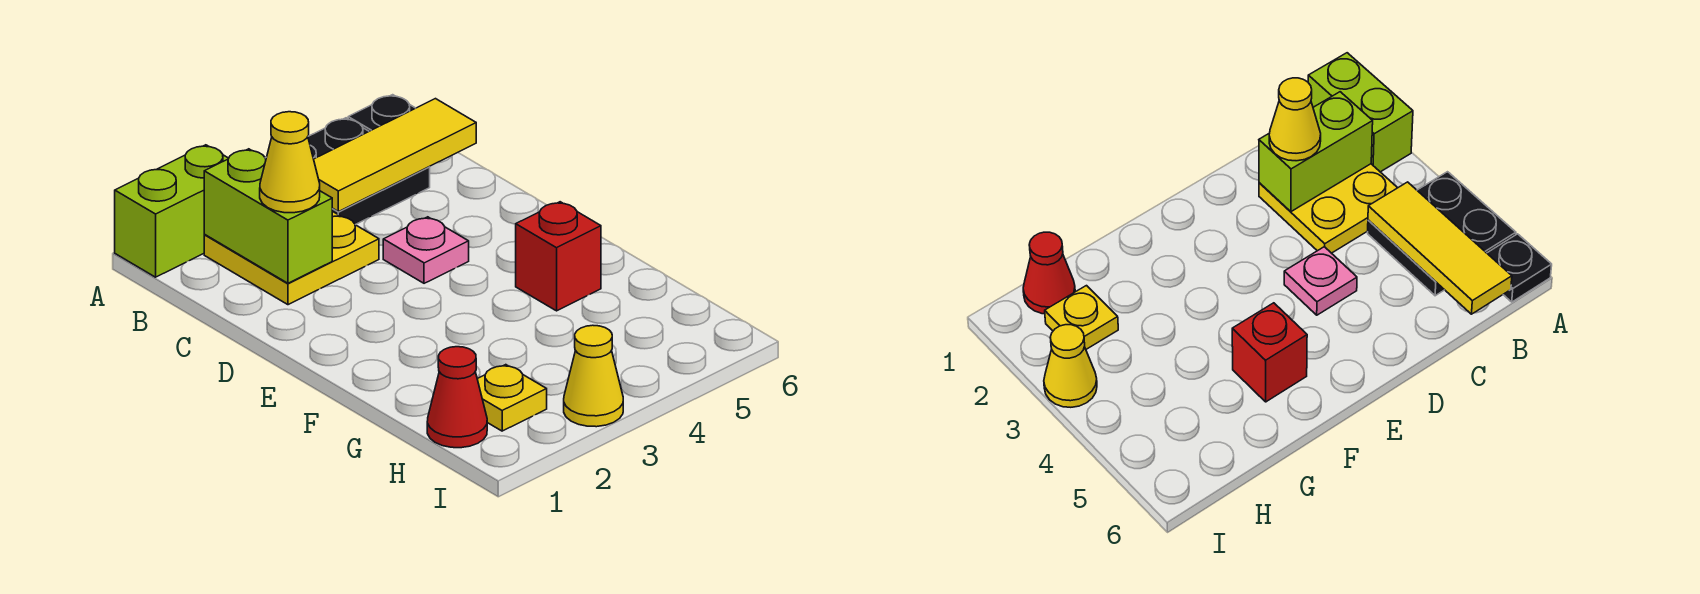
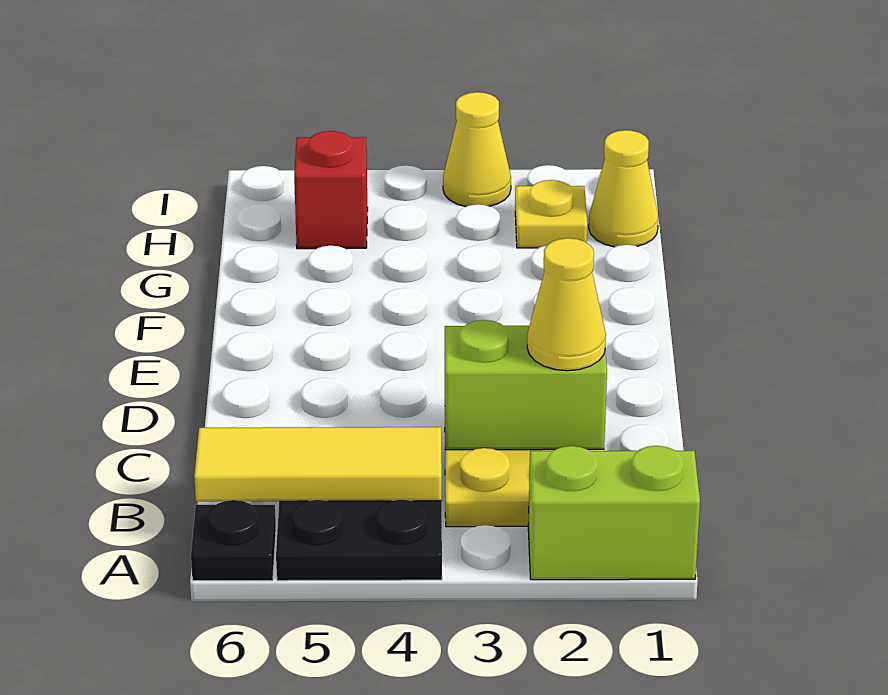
lime brick B2:C2 level 2 -> lime brick C2:C3 level 2
pink plate D4 level 1 -> none
red brick F5 level 1 -> red brick H5 level 1
red cone H1 level 1 -> yellow cone H1 level 1

